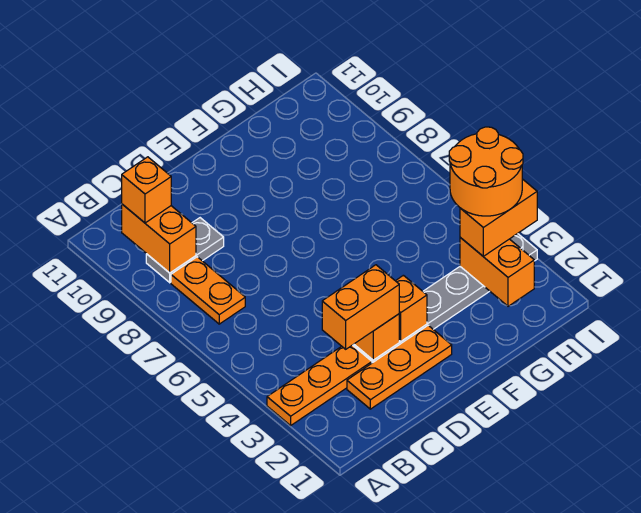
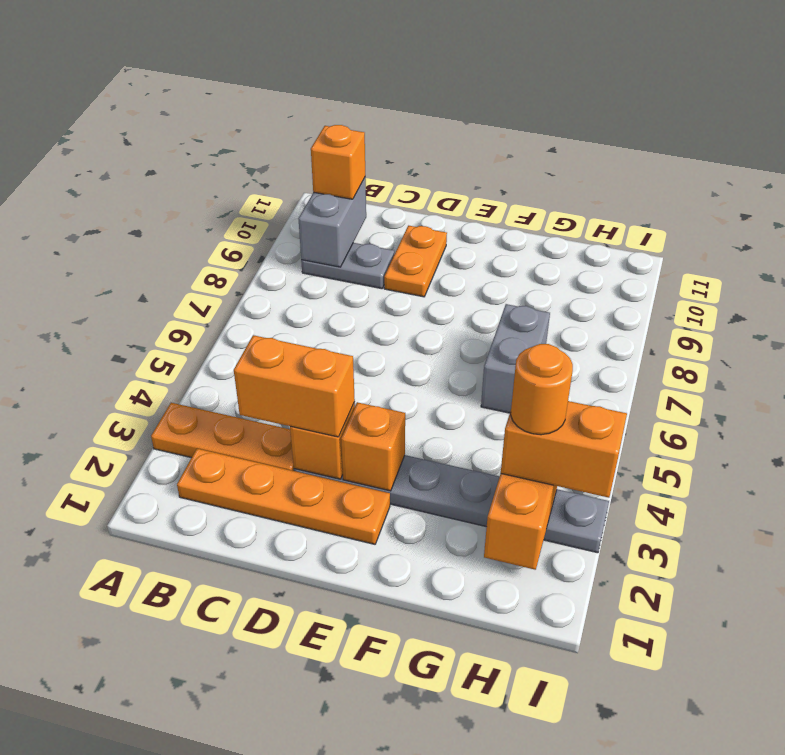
orange plate B7:B8 level 1 -> orange plate D9:D10 level 1
orange brick B9:B10 level 2 -> grey brick B9:B10 level 2
orange plate C2:E2 level 1 -> orange plate B2:E2 level 1
none -> grey brick G6:G7 level 1
orange round brick H3:I4 level 4 -> orange round brick H3 level 4

